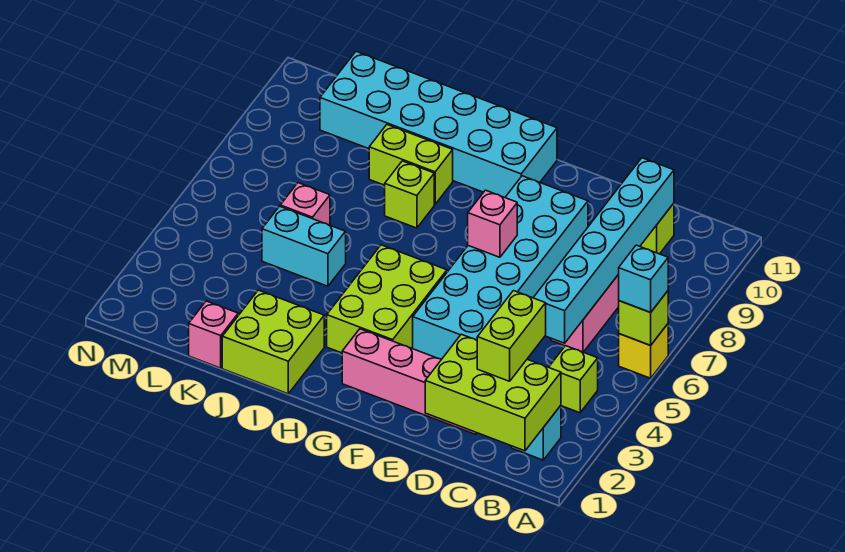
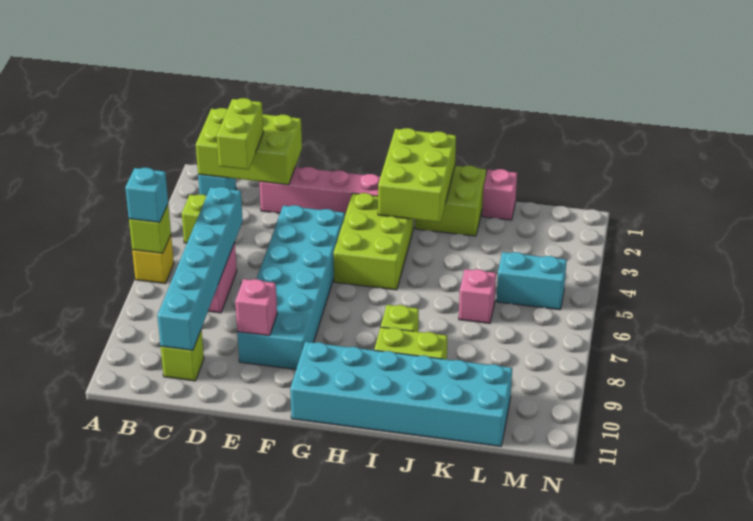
pink brick F7 level 2 -> pink brick E9 level 2
none -> lime brick H1:I3 level 2
cyan brick J5:K5 level 1 -> cyan brick L5:M5 level 1

